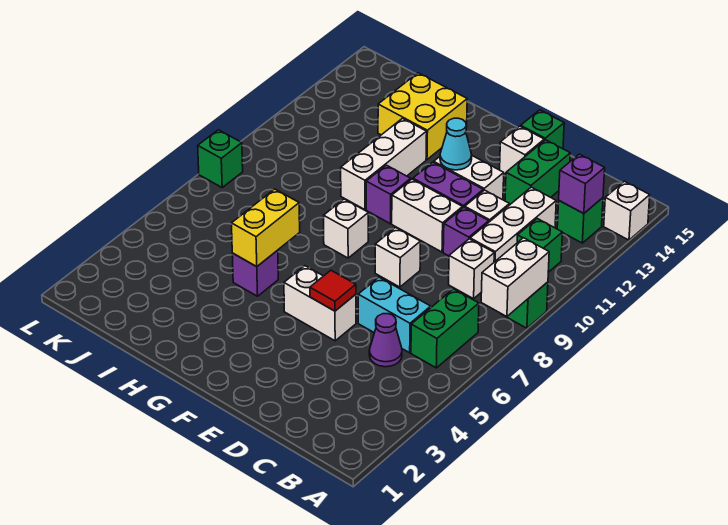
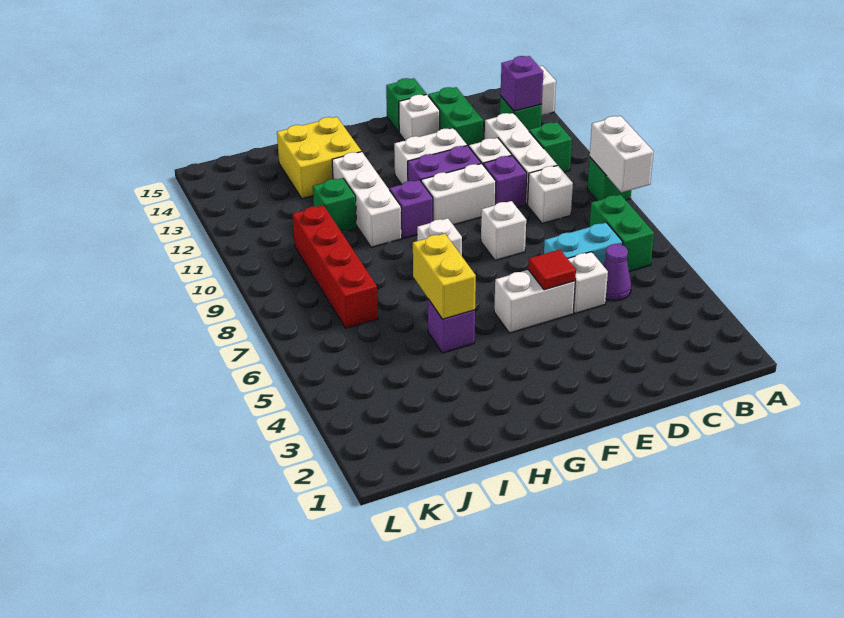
none -> white brick D5 level 1
cyan cone F12 level 2 -> none
none -> red brick J7:J10 level 1
green brick L8 level 1 -> green brick I11 level 1

